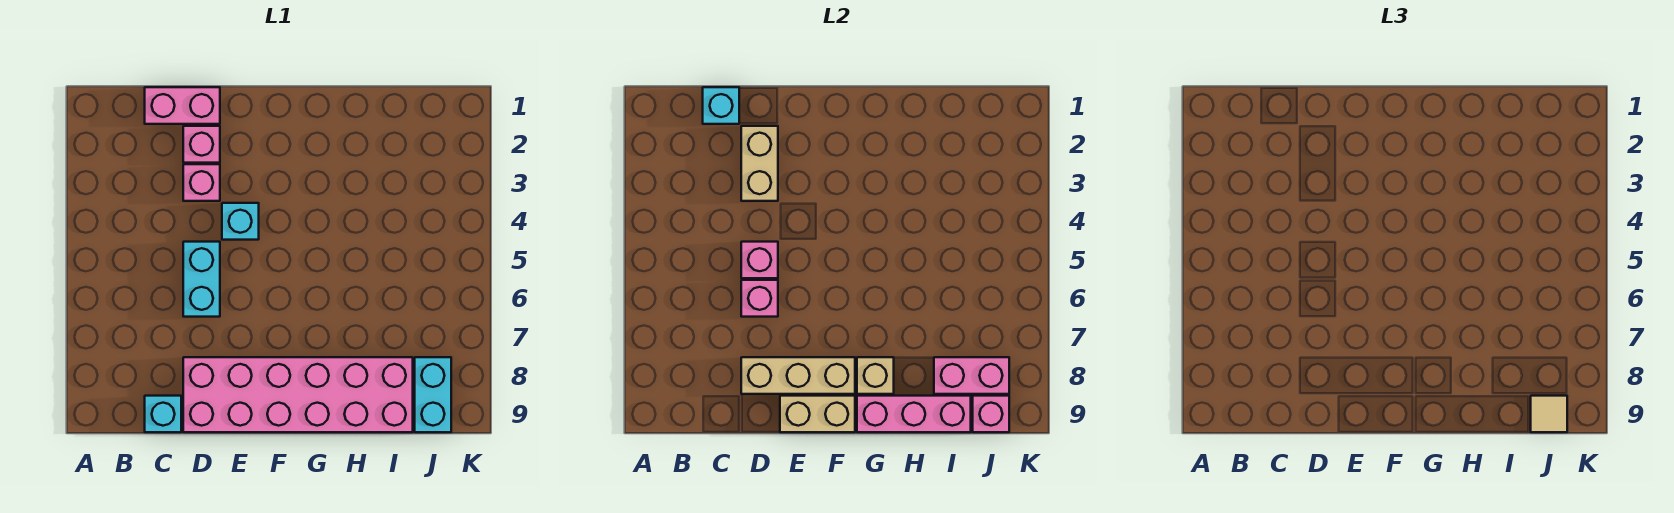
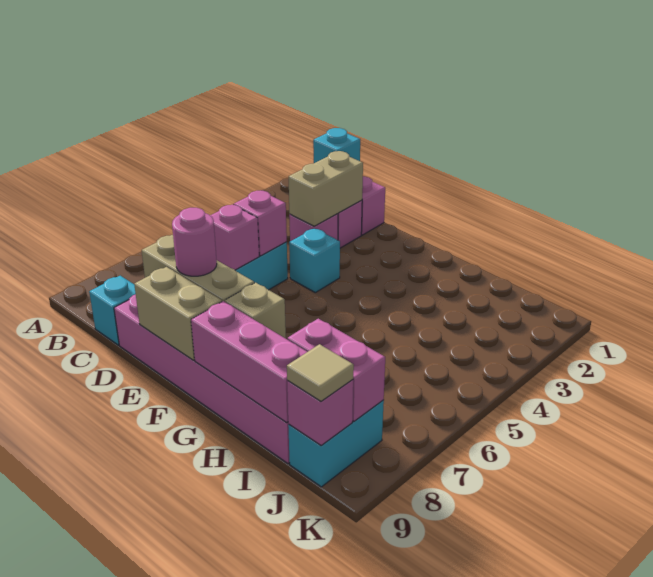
none -> pink round brick E8 level 3

